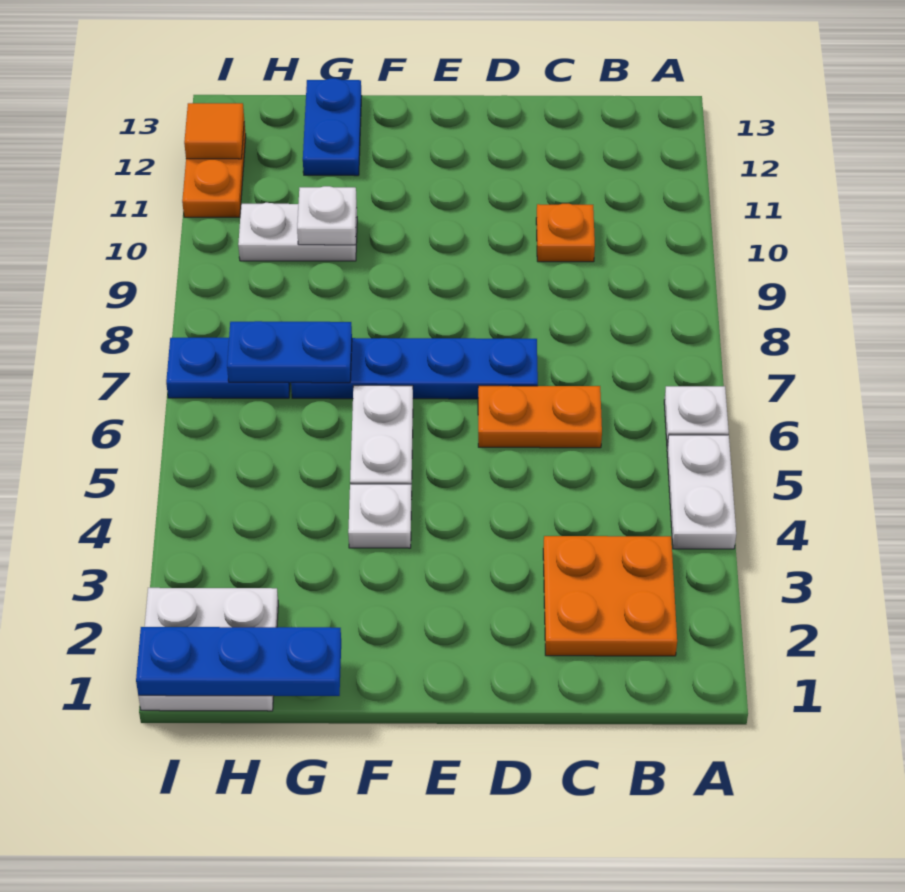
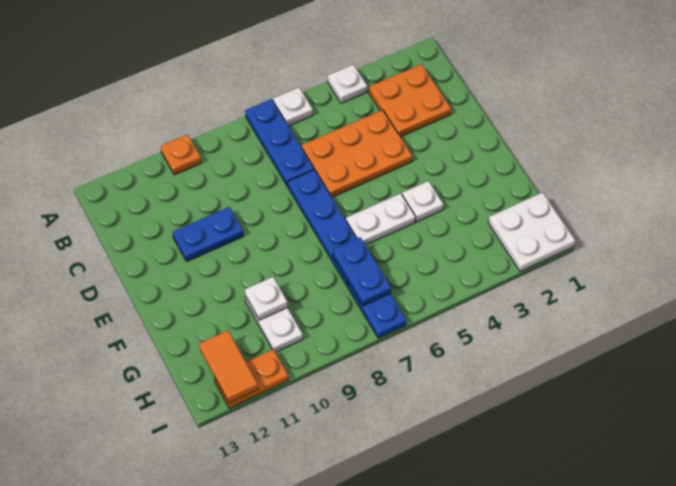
white plate A4:A5 level 1 -> white plate A4 level 1
orange plate C6:D6 level 1 -> orange plate C4:D6 level 1
orange plate C10 level 1 -> orange plate A10 level 1
blue plate G1:I1 level 2 -> blue plate A7:C7 level 1
blue plate G12:G13 level 1 -> blue plate D10:D11 level 1
orange tile I12 level 2 -> orange tile H12:I12 level 2

